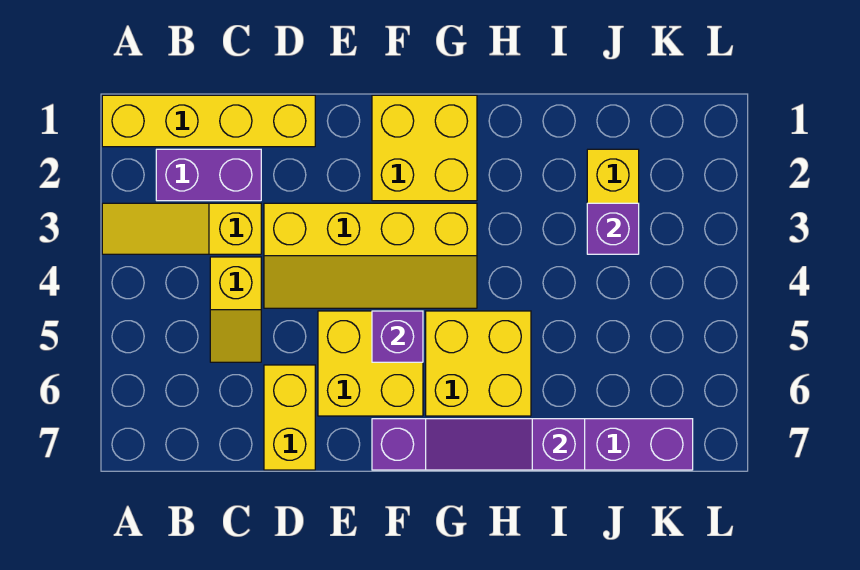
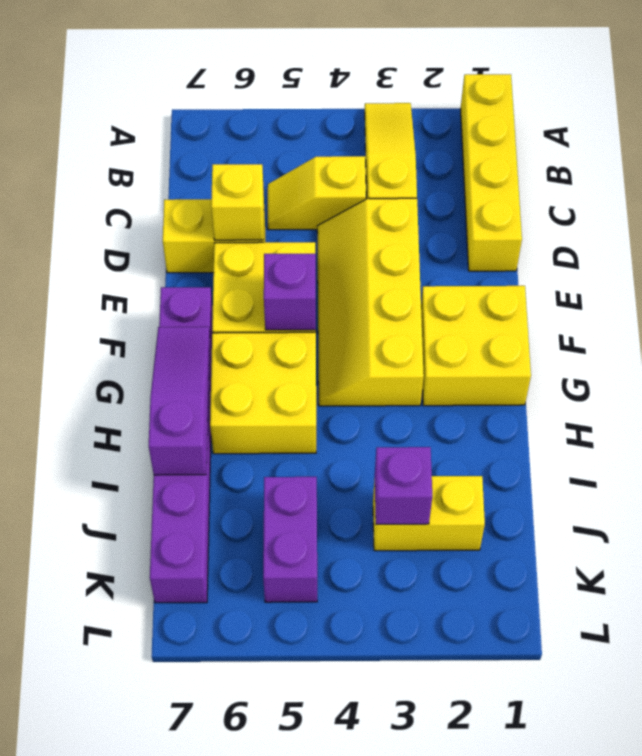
purple brick B2:C2 level 1 -> purple brick J5:K5 level 1
none -> yellow brick D6 level 2

